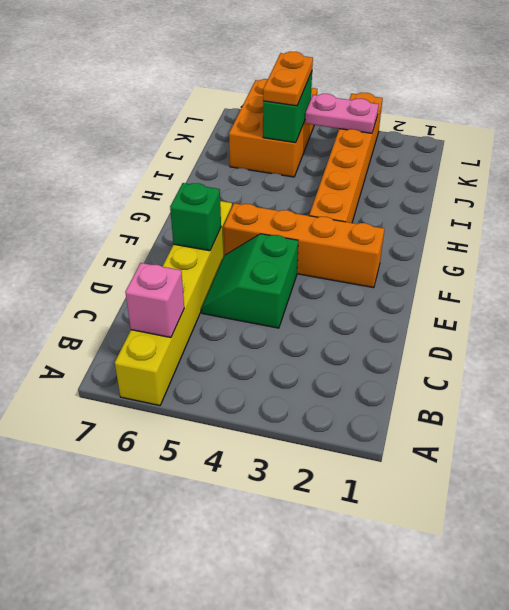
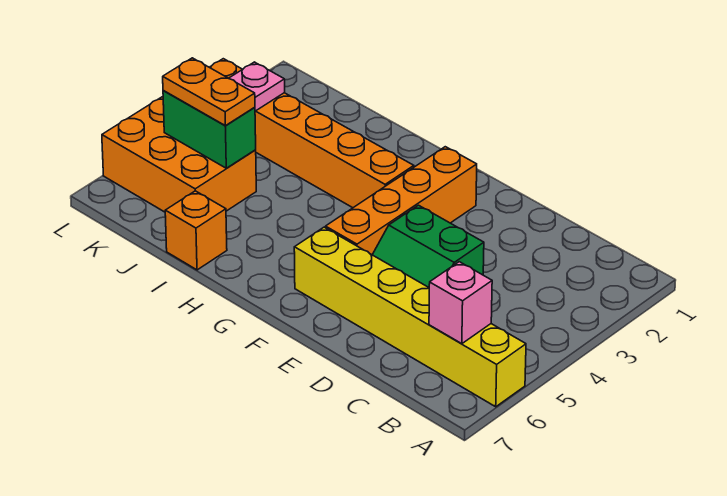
green brick E6 level 2 -> none
none -> orange brick I7 level 1

